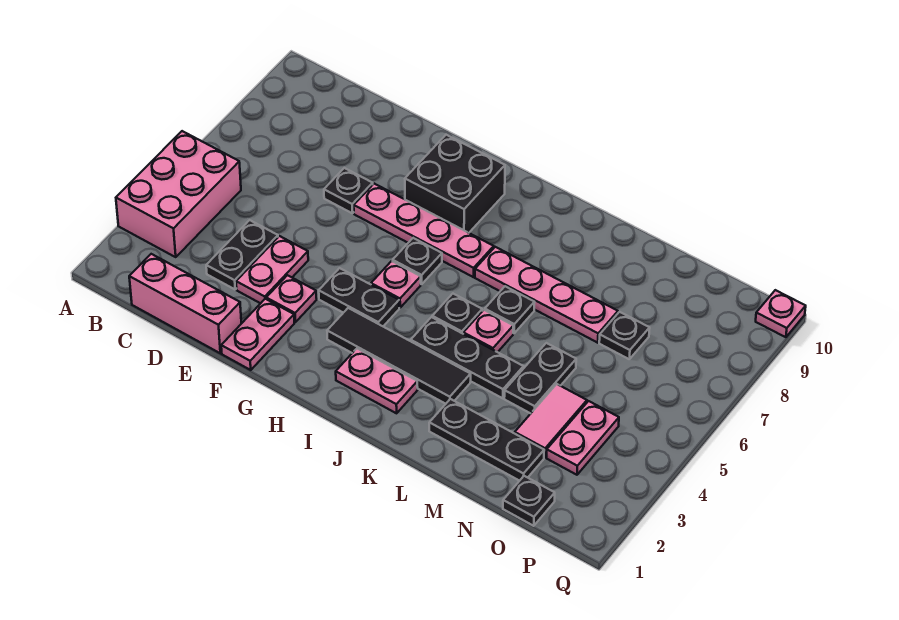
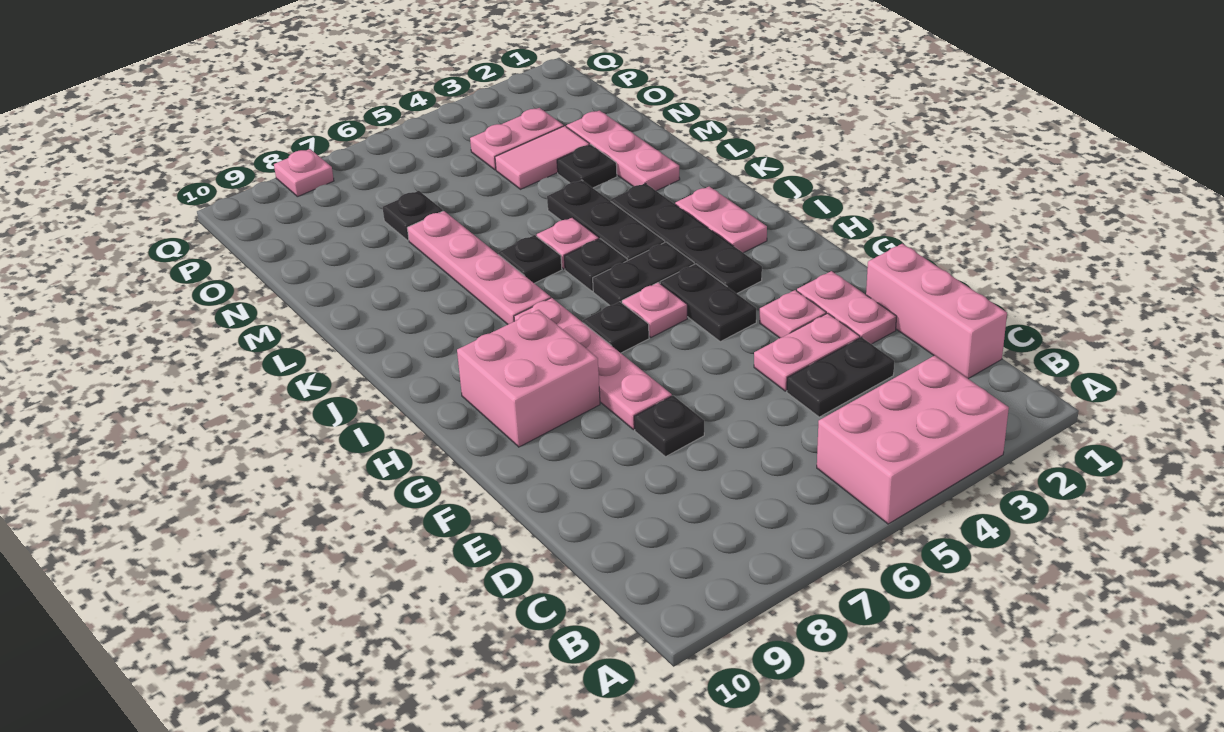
pink plate F1:F2 level 1 -> pink plate E2:F2 level 1
black brick G8:H9 level 1 -> pink brick G8:H9 level 1
black tile H3:K3 level 1 -> black plate H3:K3 level 1
black plate L2:N2 level 1 -> pink plate L2:N2 level 1
black plate M4:M5 level 1 -> black plate I4:I5 level 1
black plate O1 level 1 -> black plate M3 level 1
pink plate Q10 level 1 -> pink plate Q8 level 1

